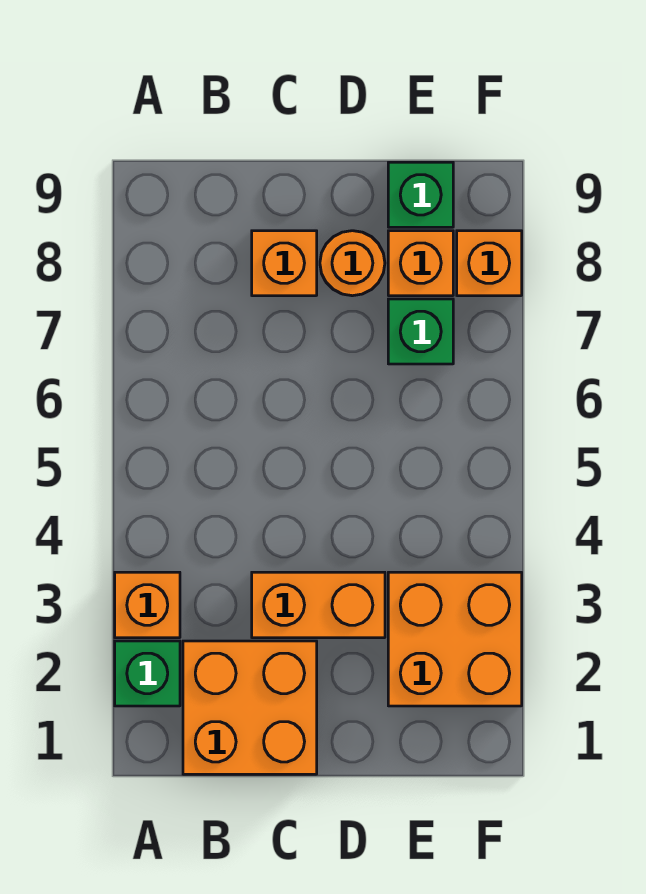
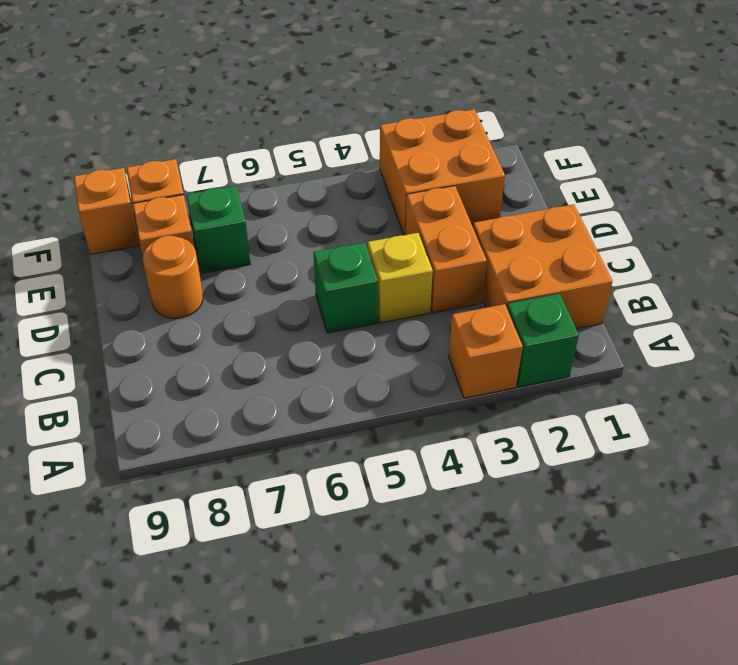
none -> yellow brick C4 level 1
orange brick C8 level 1 -> orange brick F9 level 1
green brick E9 level 1 -> green brick C5 level 1

